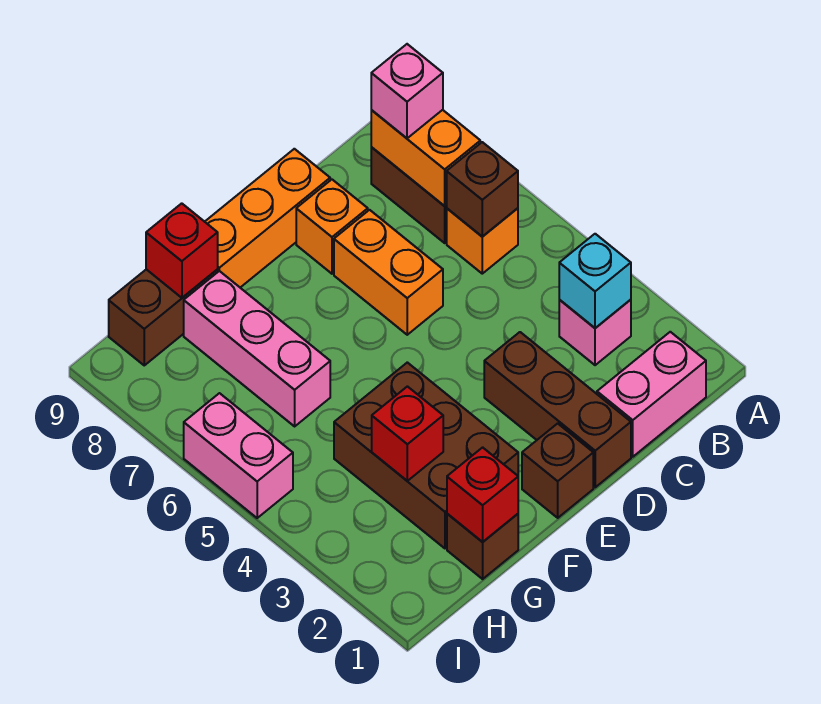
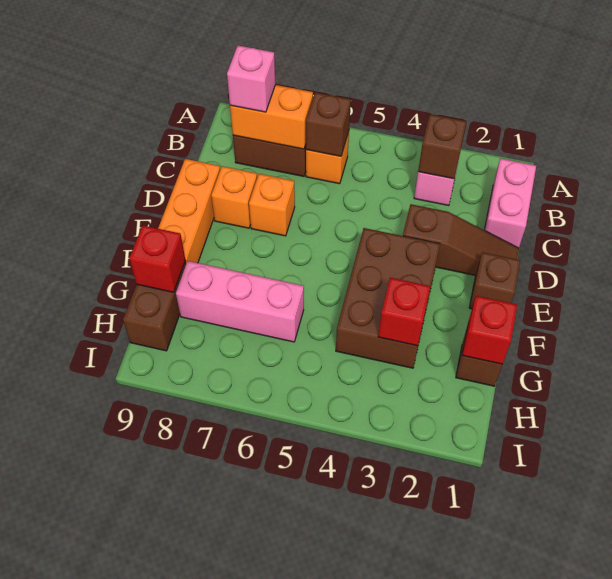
cyan brick B3 level 2 -> brown brick B3 level 2
brown brick D1:D3 level 1 -> brown slope D1:D3 level 1 top 3
orange brick D6:D7 level 1 -> orange brick D7 level 1
brown brick F2:G4 level 1 -> brown brick E3:G4 level 1
pink brick I5:I6 level 1 -> none

